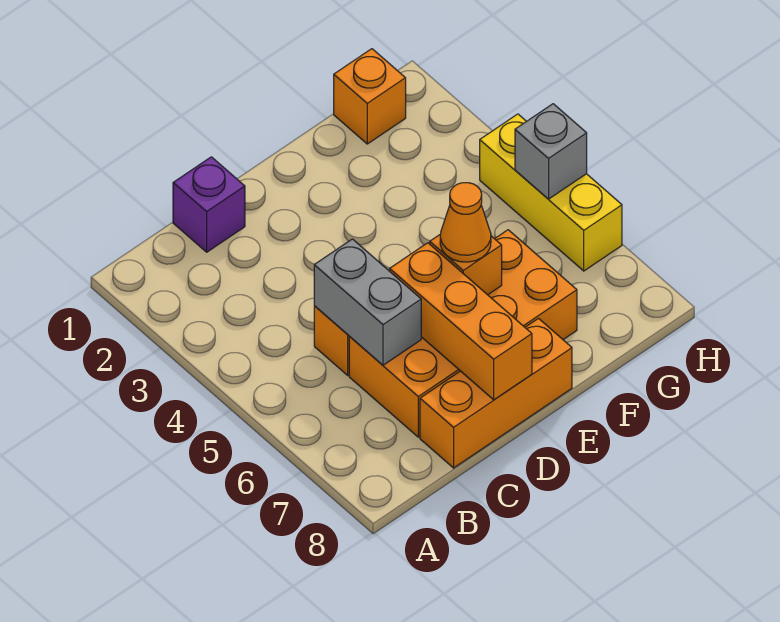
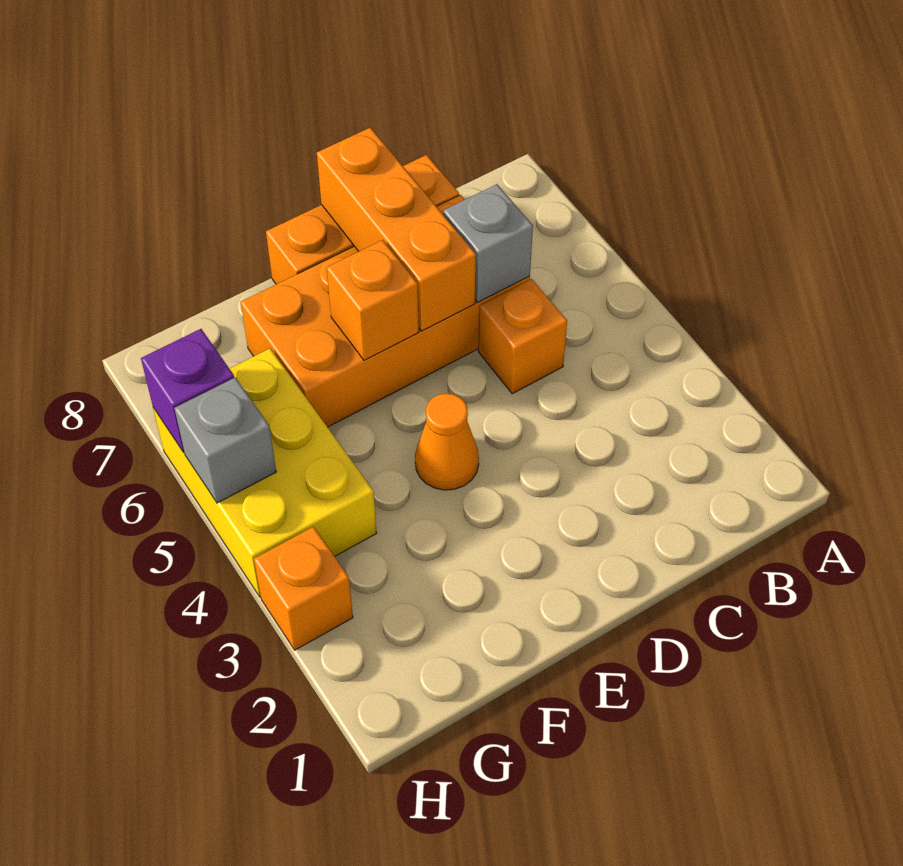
purple brick C1 level 1 -> purple brick H6 level 2
grey brick C5:C6 level 2 -> grey brick C6 level 2
orange cone E6 level 3 -> orange cone E4 level 1
orange brick G1 level 1 -> orange brick H3 level 1
yellow brick H4:H6 level 1 -> yellow brick G4:H6 level 1

